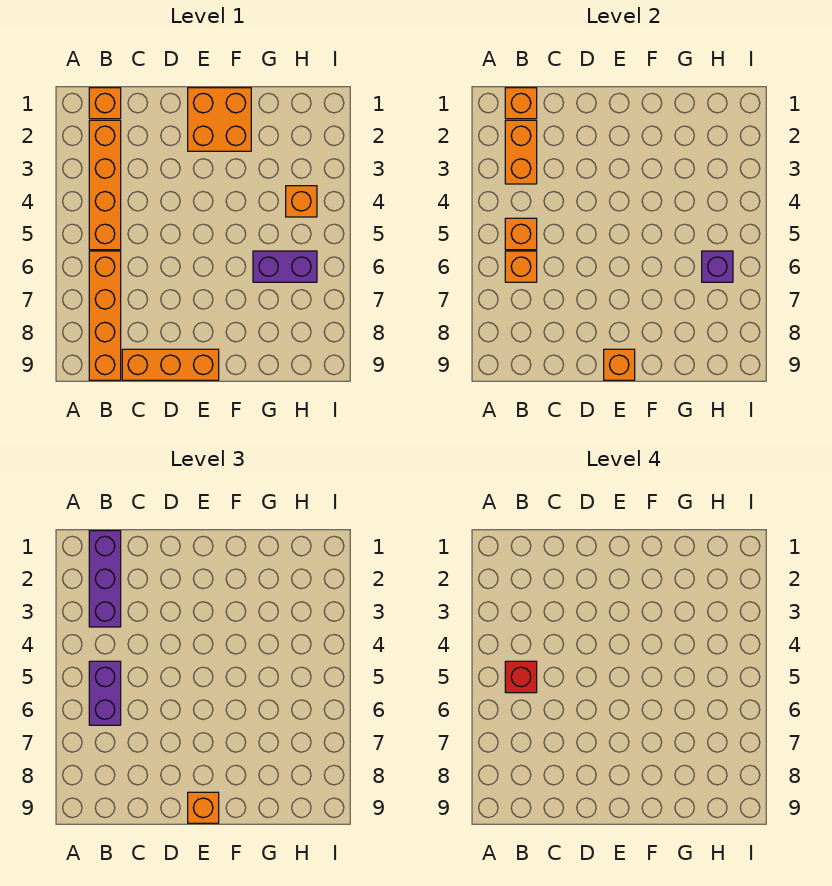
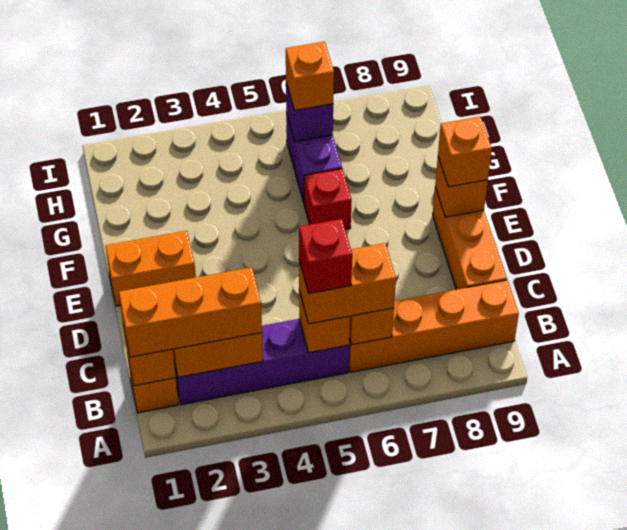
purple brick B1:B3 level 3 -> orange brick B1:B3 level 3
orange brick B2:B5 level 1 -> purple brick B2:B5 level 1
purple brick B5:B6 level 3 -> orange brick B5:B6 level 3
orange brick E1:F2 level 1 -> orange brick E1:E2 level 1
none -> red brick F6 level 1
orange brick H4 level 1 -> orange brick H6 level 3

